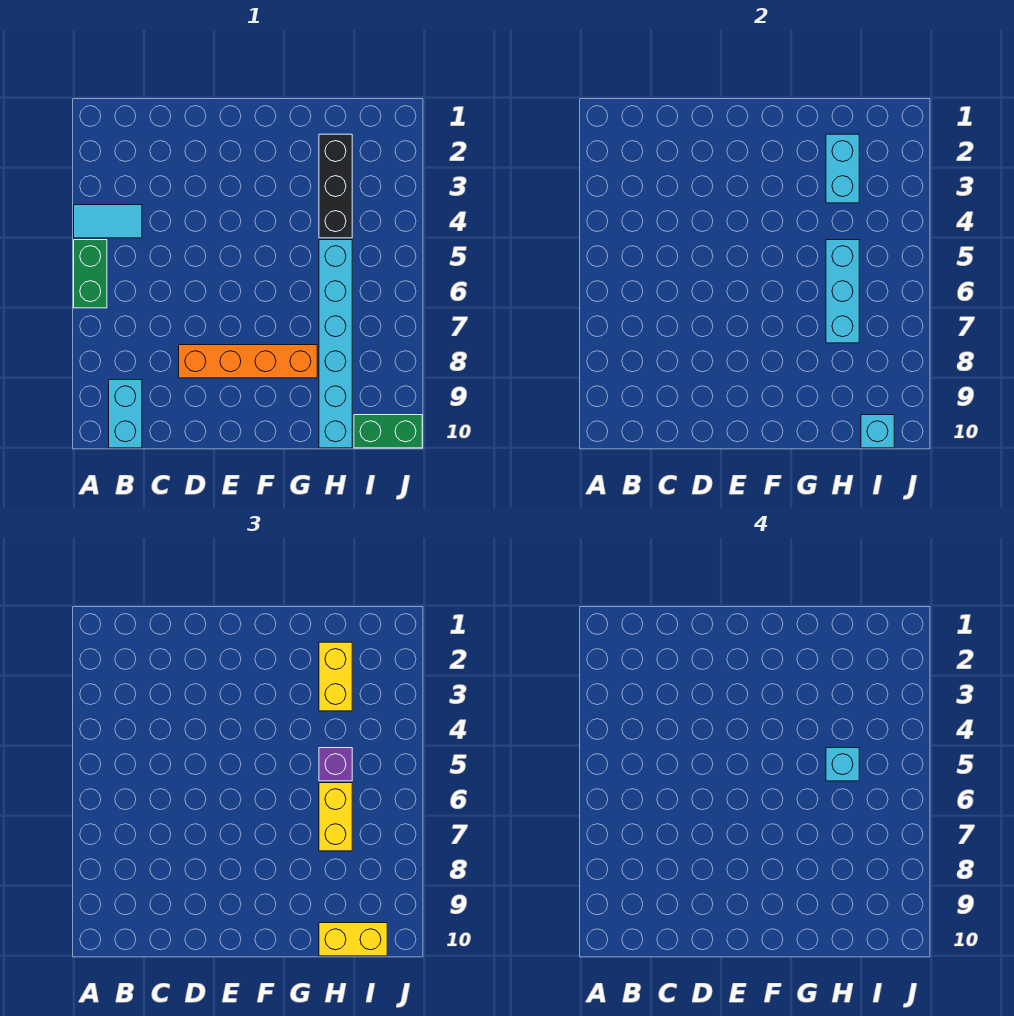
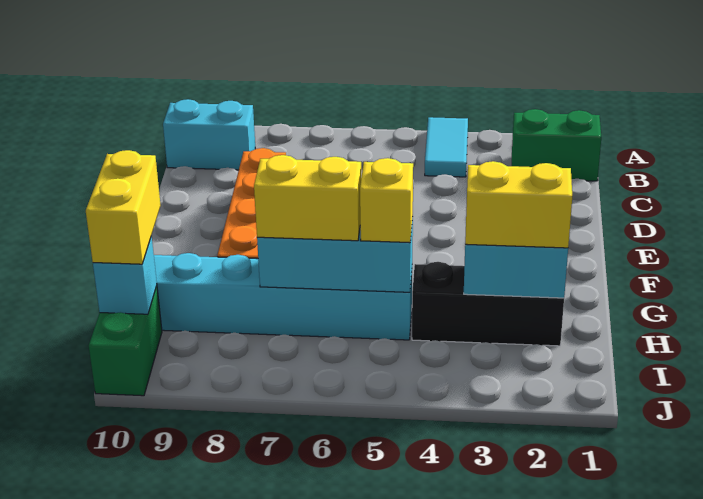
green brick A5:A6 level 1 -> green brick B1:B2 level 1
purple brick H5 level 3 -> yellow brick H5 level 3
cyan brick H5 level 4 -> none

